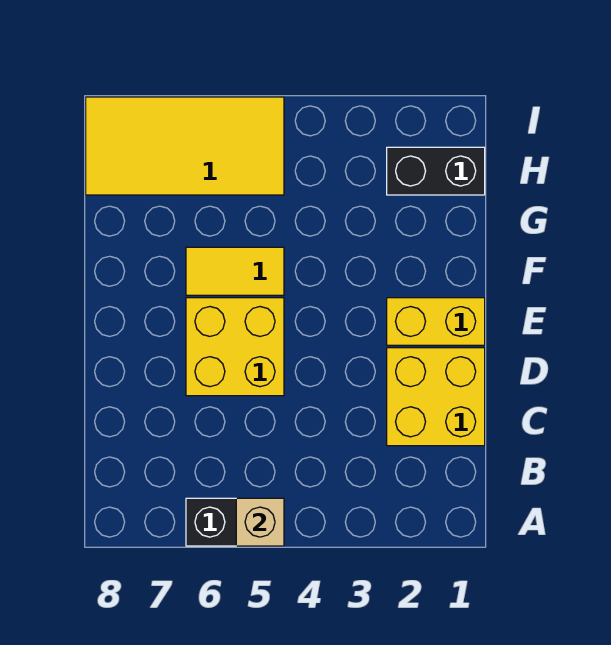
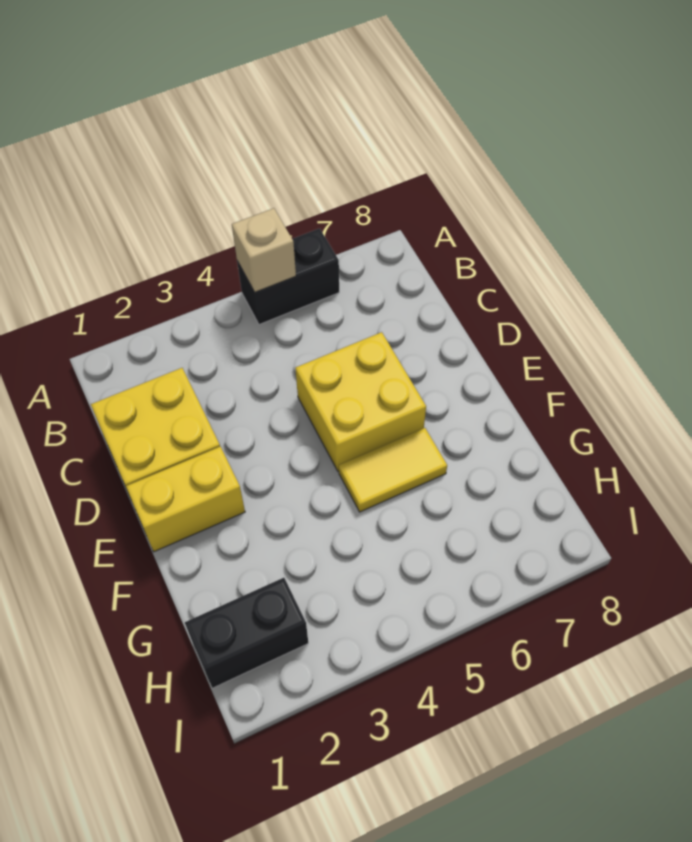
yellow tile H5:I8 level 1 -> none

